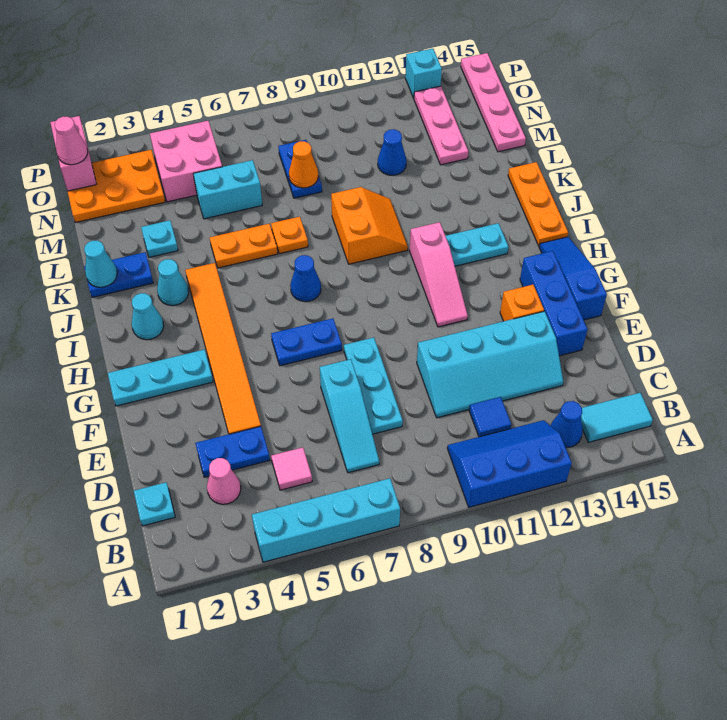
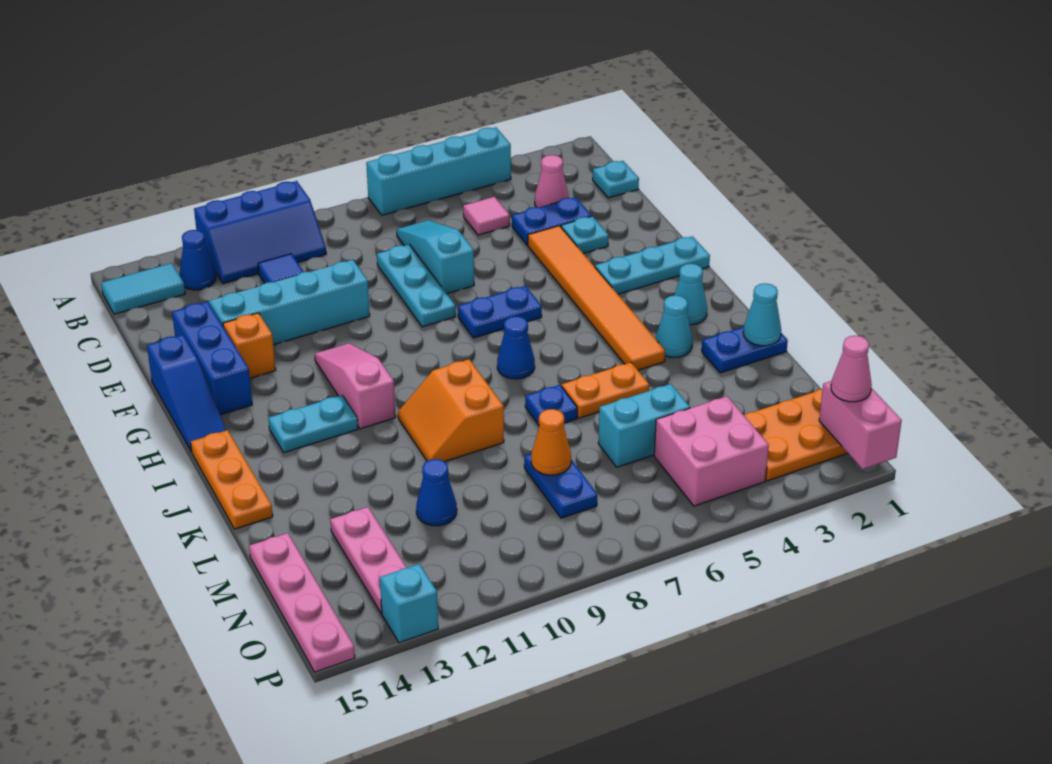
orange plate K7 level 1 -> blue plate K7 level 1
cyan plate L3 level 1 -> cyan plate E3 level 1

